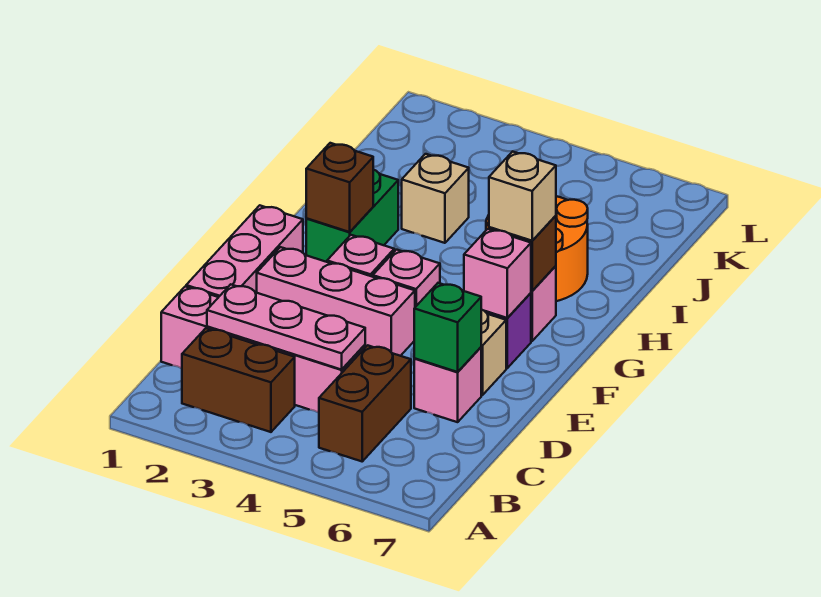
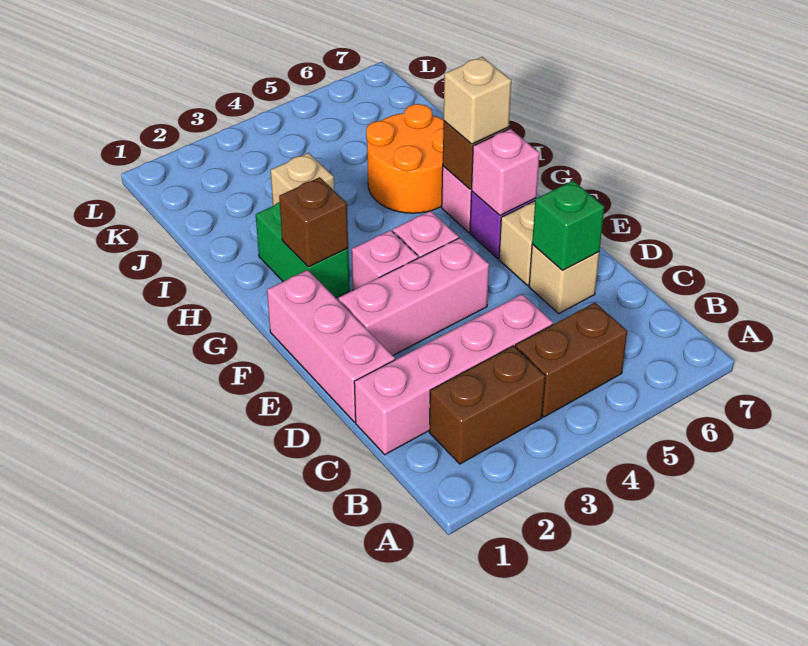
brown brick B5:C5 level 1 -> brown brick B4:B5 level 1
pink plate C2:C4 level 2 -> none
pink brick D6 level 1 -> tan brick D6 level 1

